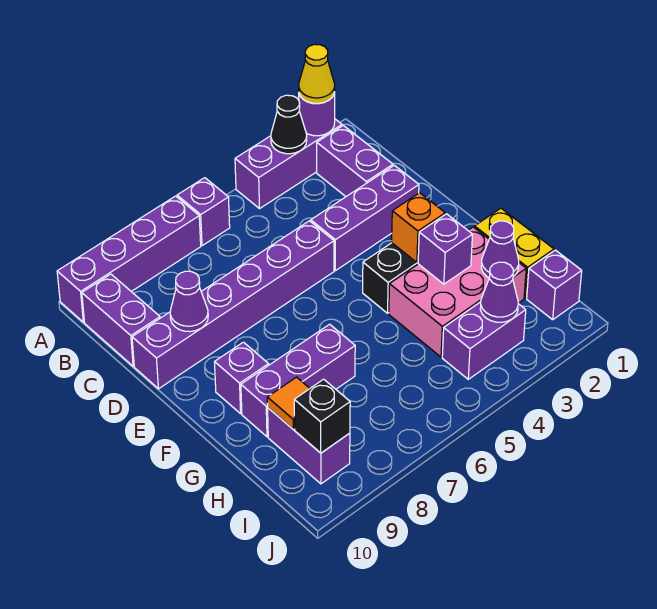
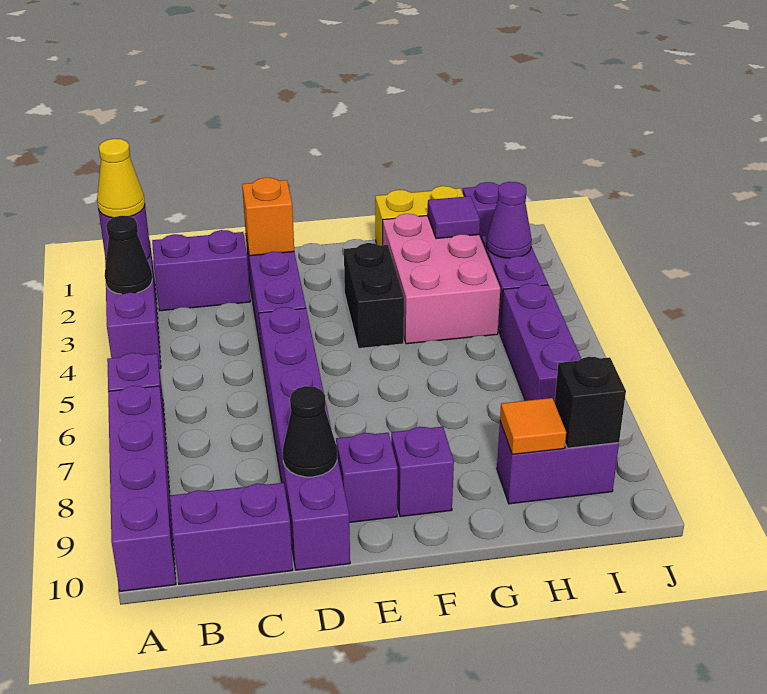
purple cone D9 level 2 -> black cone D9 level 2
orange brick F3 level 2 -> orange brick D2 level 2
purple brick G3 level 2 -> purple brick E9 level 1
purple brick G7:G9 level 1 -> purple brick I5:I7 level 1
purple cone H2 level 2 -> purple tile H2 level 2

